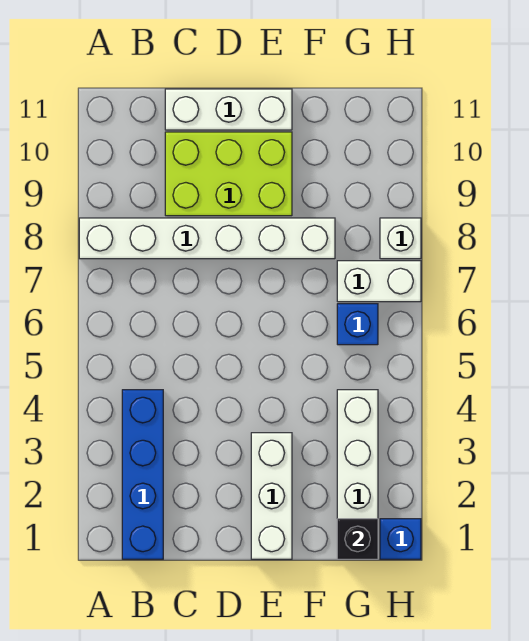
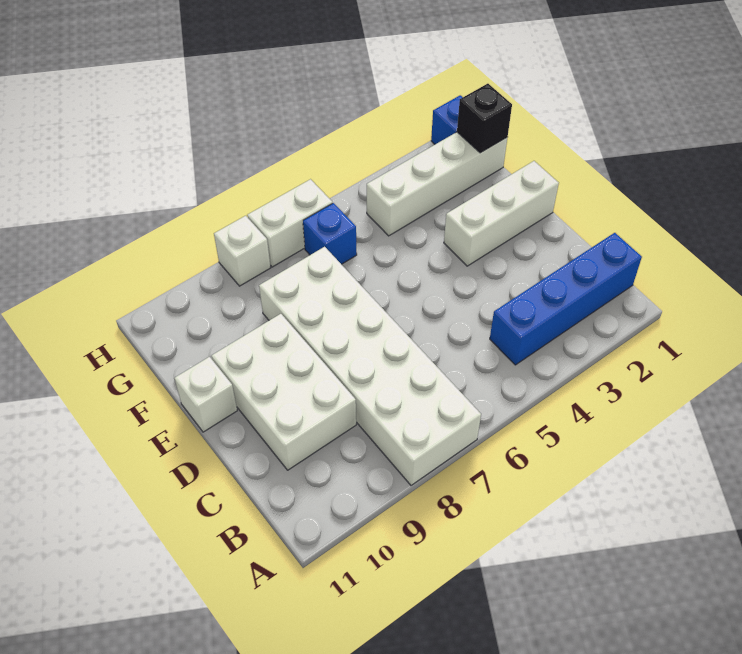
white brick A8:F8 level 1 -> white brick A7:F8 level 1
lime brick C9:E10 level 1 -> white brick C9:E10 level 1
white brick C11:E11 level 1 -> white brick E11 level 1
white brick G7:H7 level 1 -> white brick H6:H7 level 1

